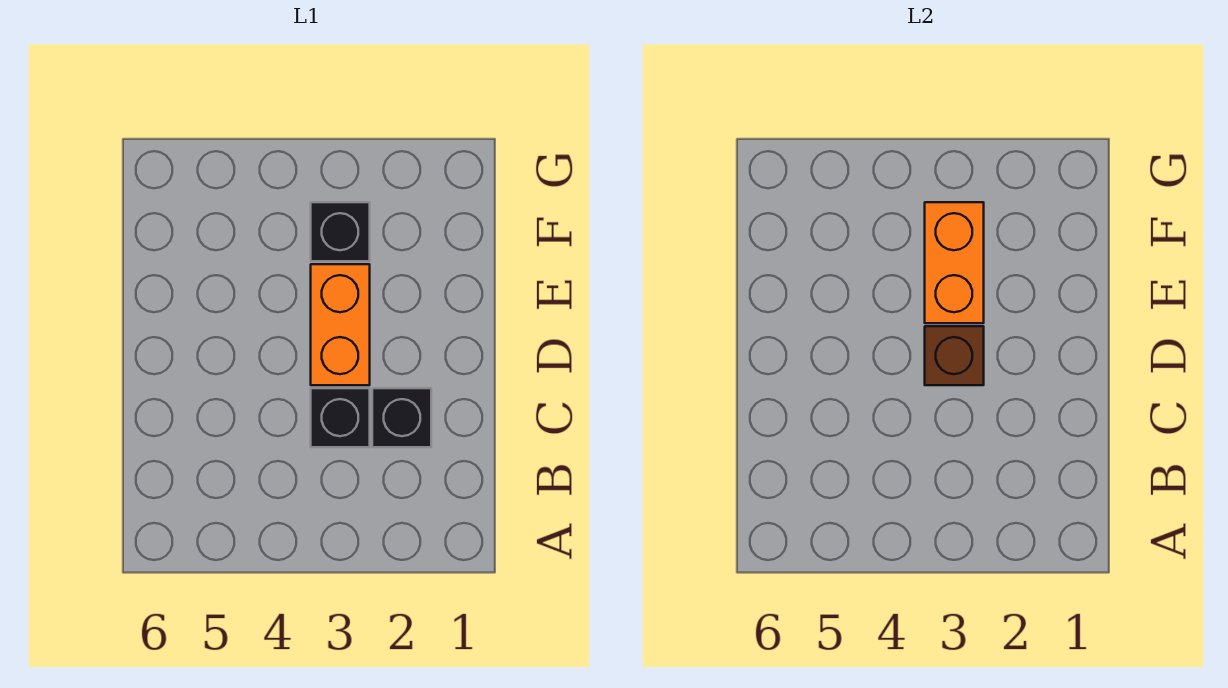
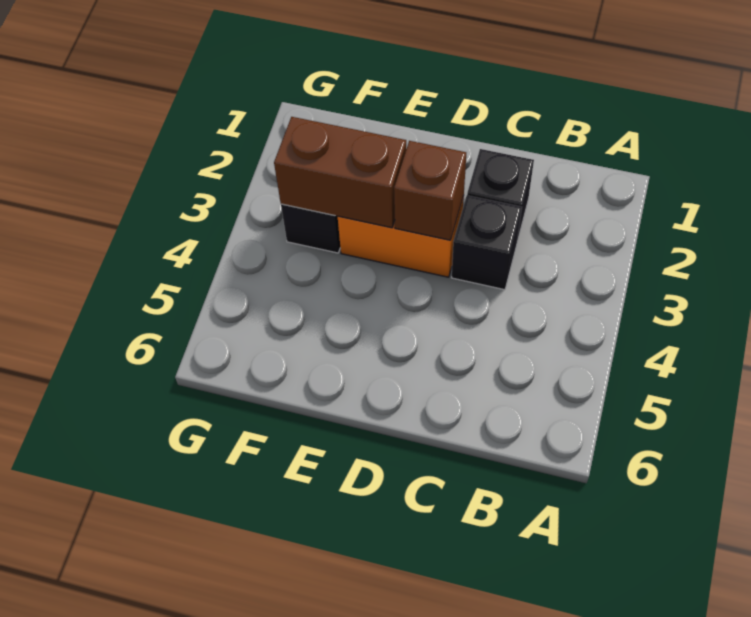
orange brick E3:F3 level 2 -> brown brick E3:F3 level 2

